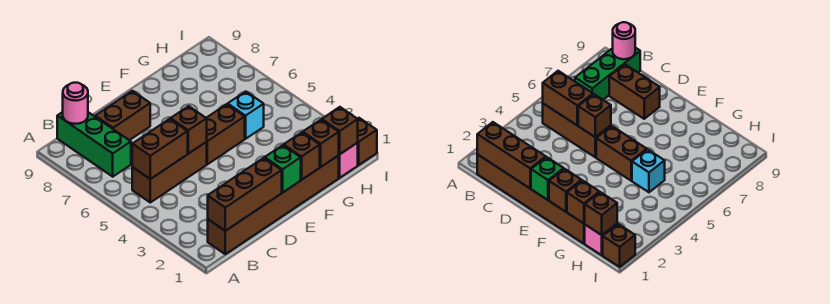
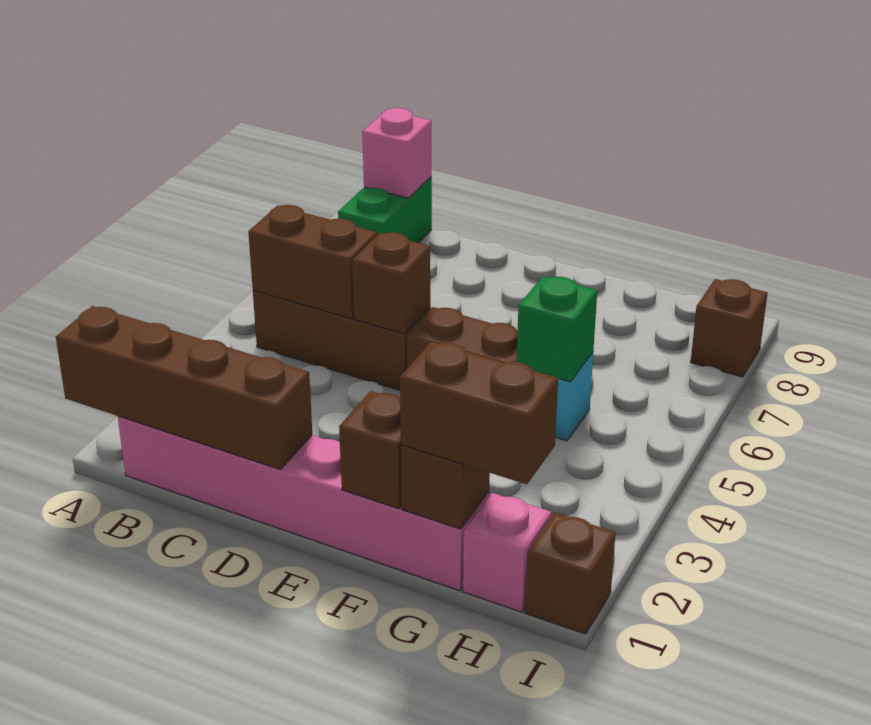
brown brick B1:G1 level 1 -> pink brick B1:G1 level 1
brown brick B1:D1 level 2 -> brown brick A1:D1 level 2
green brick B7:B9 level 1 -> green brick B8:B9 level 1
pink round brick B9 level 2 -> pink brick B9 level 2
brown brick C8:D8 level 1 -> brown brick G1:H1 level 3
green brick E1 level 2 -> green brick G5 level 2
brown brick H1 level 2 -> brown brick I8 level 1

